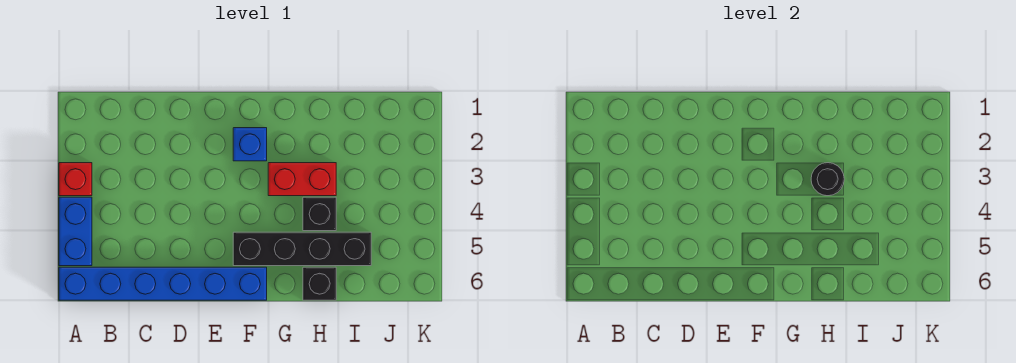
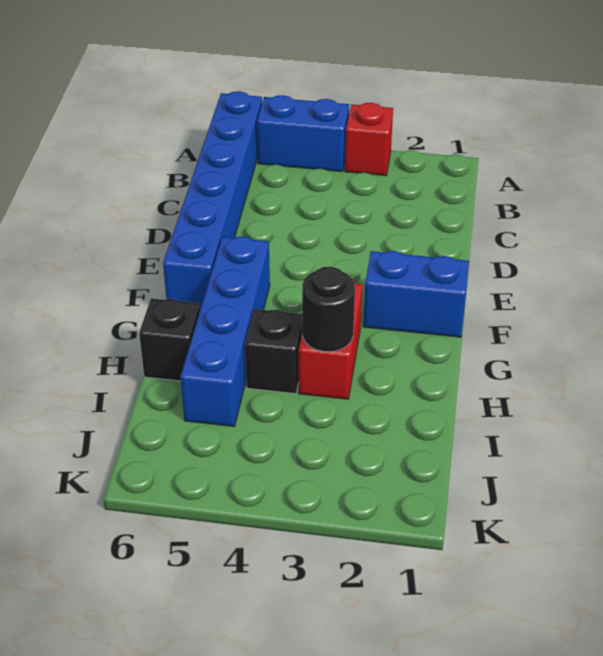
blue brick F2 level 1 -> blue brick F1:F2 level 1
black brick F5:I5 level 1 -> blue brick F5:I5 level 1

